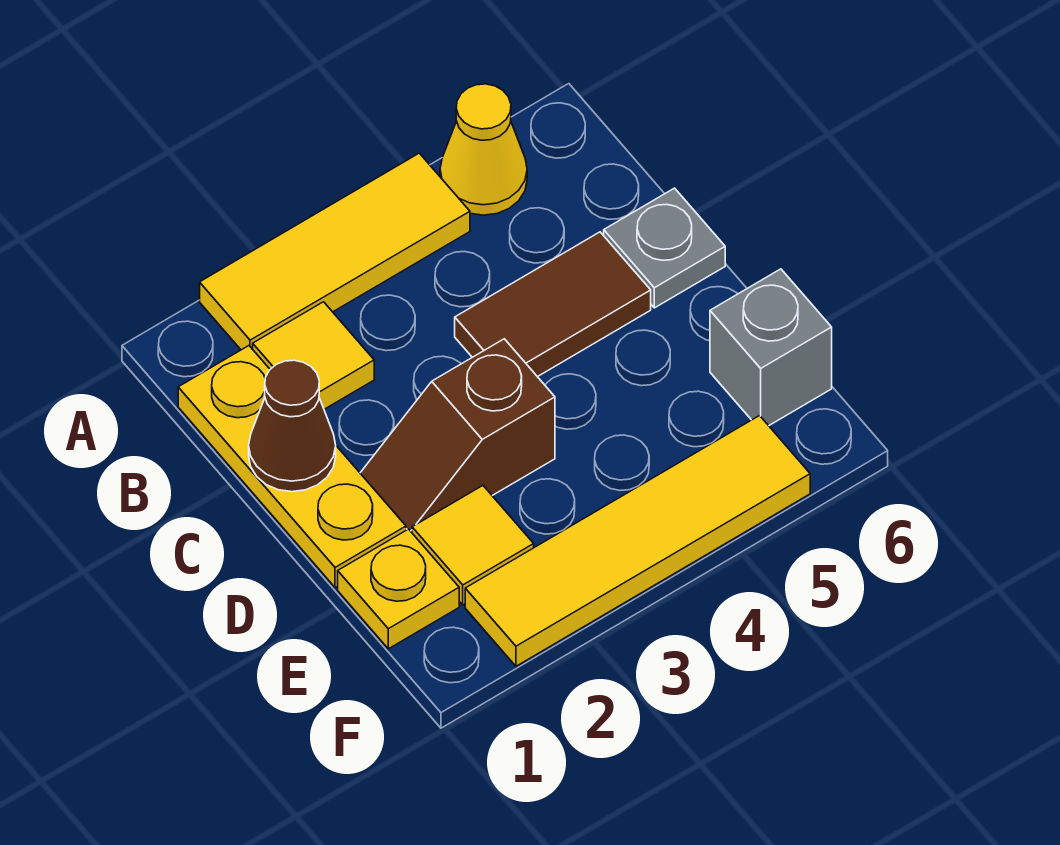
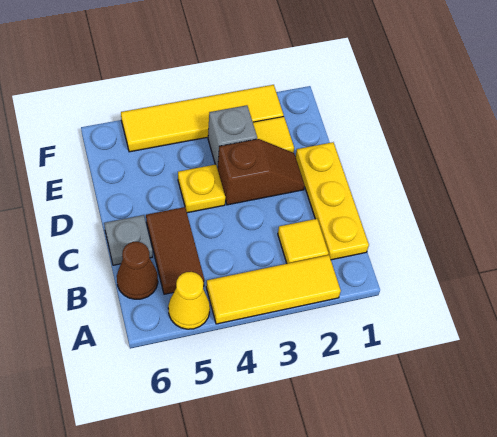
brown cone C1 level 2 -> brown cone B6 level 1
brown tile C4:C5 level 1 -> brown tile B5:C5 level 1
yellow plate E1 level 1 -> yellow plate D4 level 1
grey brick E6 level 1 -> grey brick E3 level 1

